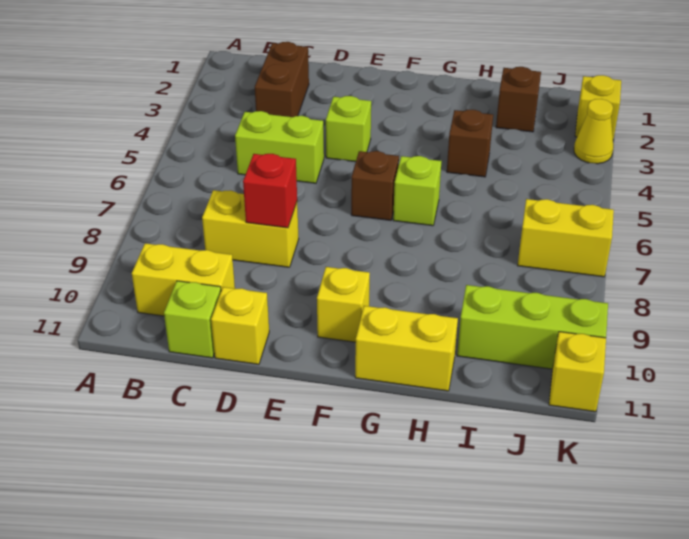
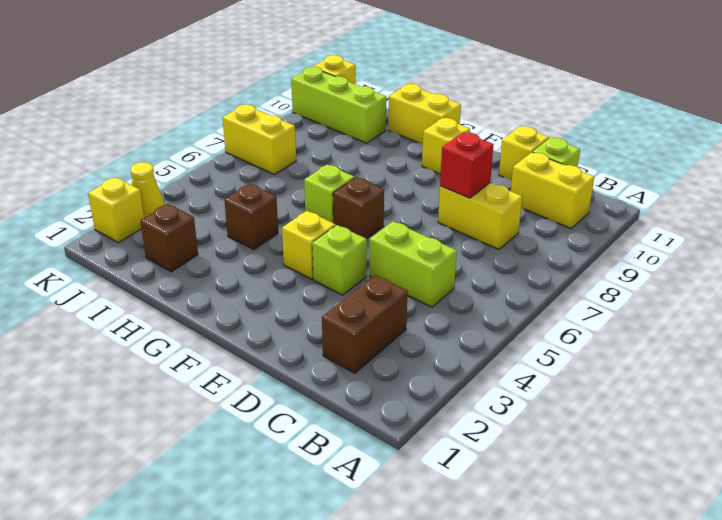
none -> yellow brick F4 level 1

